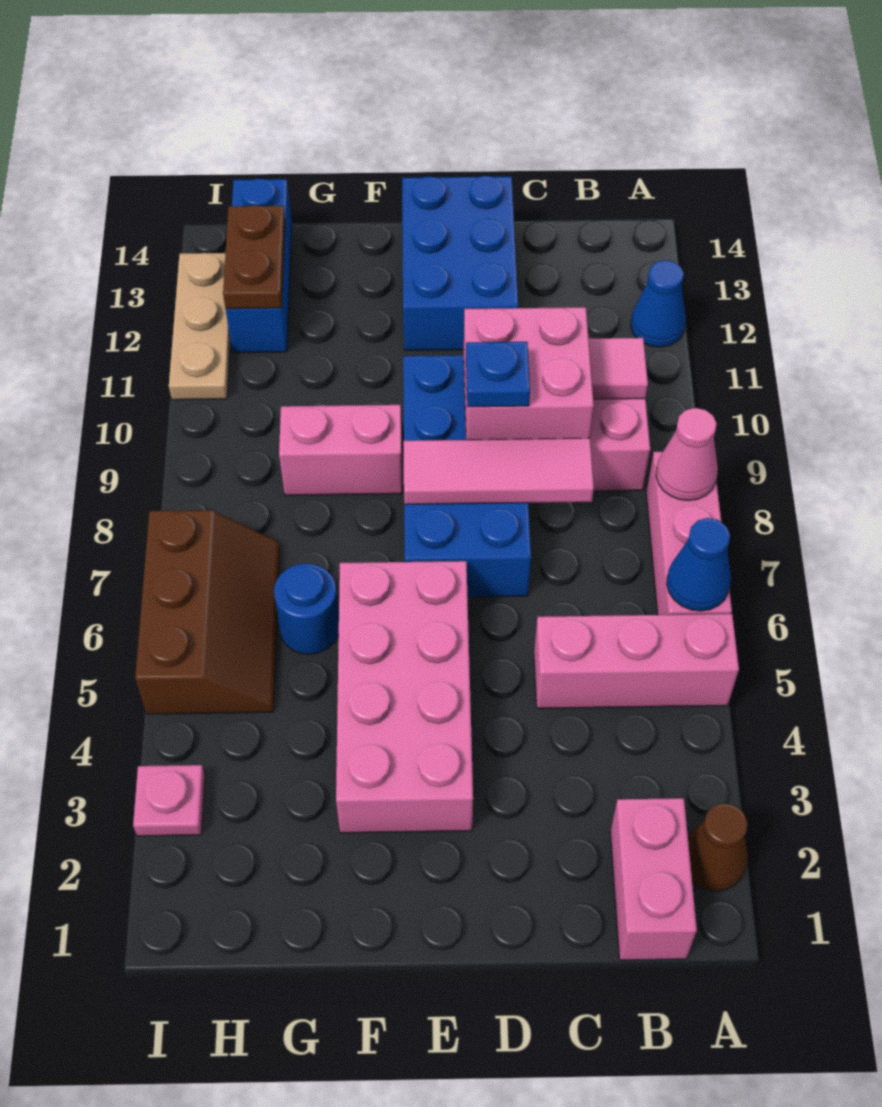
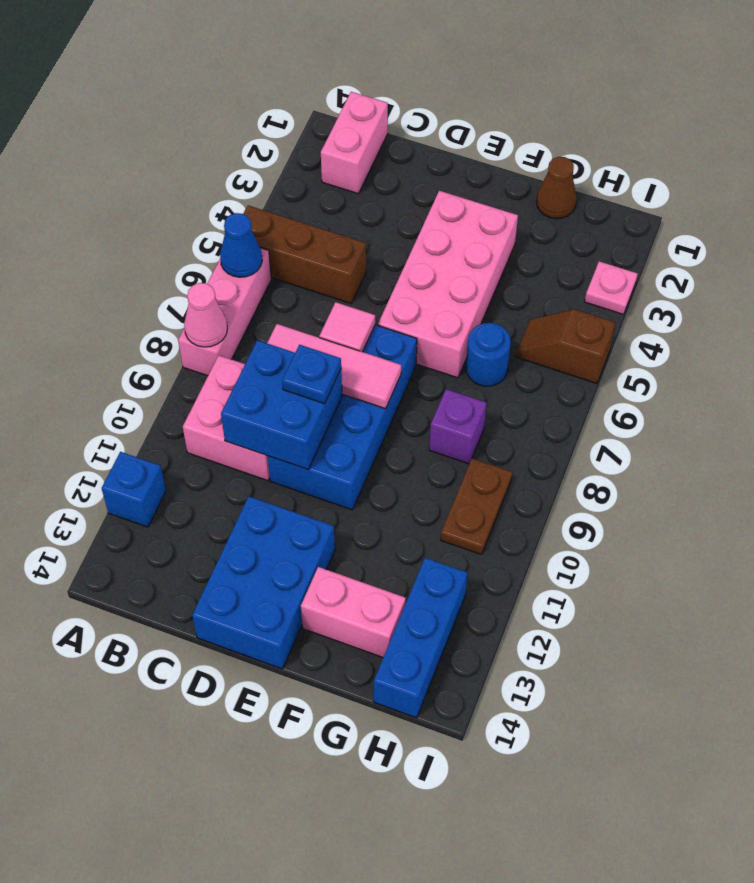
brown cone A2 level 1 -> brown cone G1 level 1
pink brick A5:C5 level 1 -> brown brick A5:C5 level 1
blue cone A12 level 1 -> blue brick A12 level 1
pink tile B10 level 2 -> pink tile D7 level 2
pink brick C9:D10 level 2 -> blue brick C9:D10 level 2
pink brick F9:G9 level 1 -> pink brick F13:G13 level 1
none -> purple brick G8 level 1
brown slope H5:I7 level 1 top I -> brown slope H5:I5 level 1 top I
brown plate H12:H13 level 2 -> brown plate H9:H10 level 1
tan plate I11:I13 level 1 -> none

